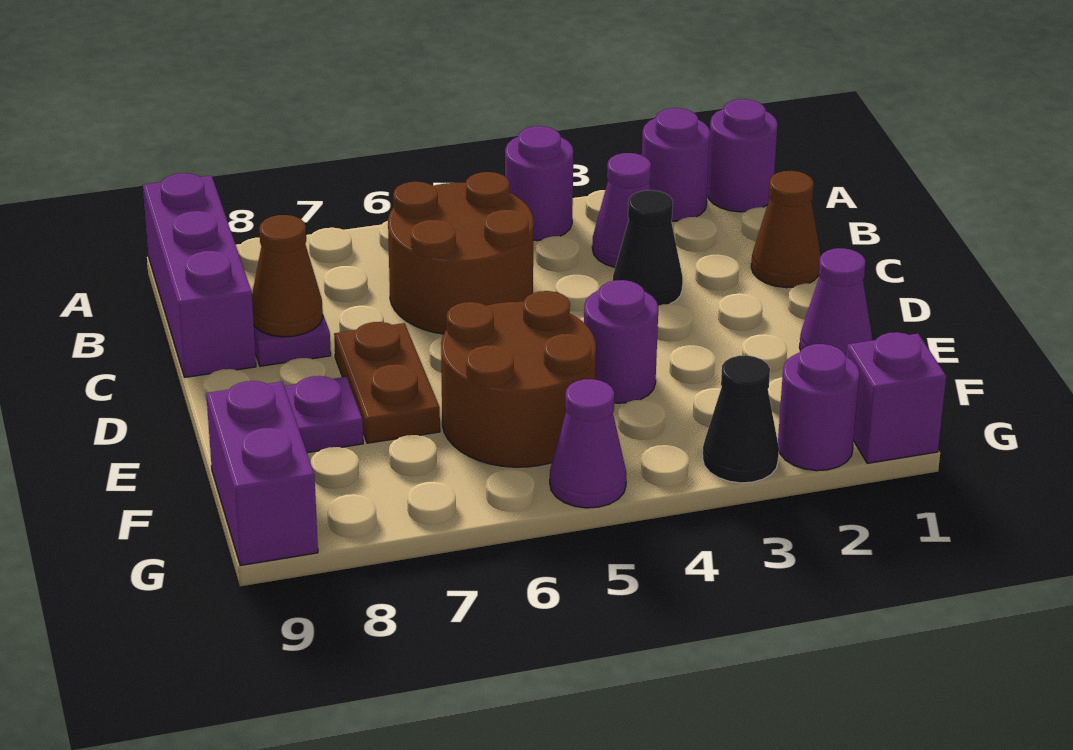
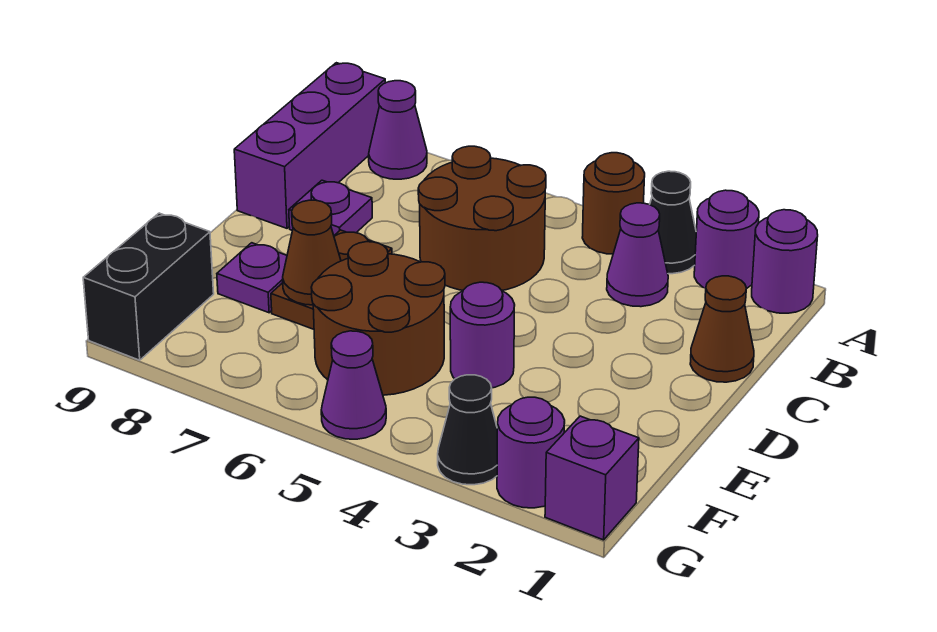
purple round brick A4 level 1 -> brown round brick A4 level 1
black cone C3 level 1 -> black cone A3 level 1
brown cone C8 level 2 -> brown cone E7 level 2
purple cone E1 level 1 -> purple cone A8 level 1
purple brick F9:G9 level 1 -> black brick F9:G9 level 1

